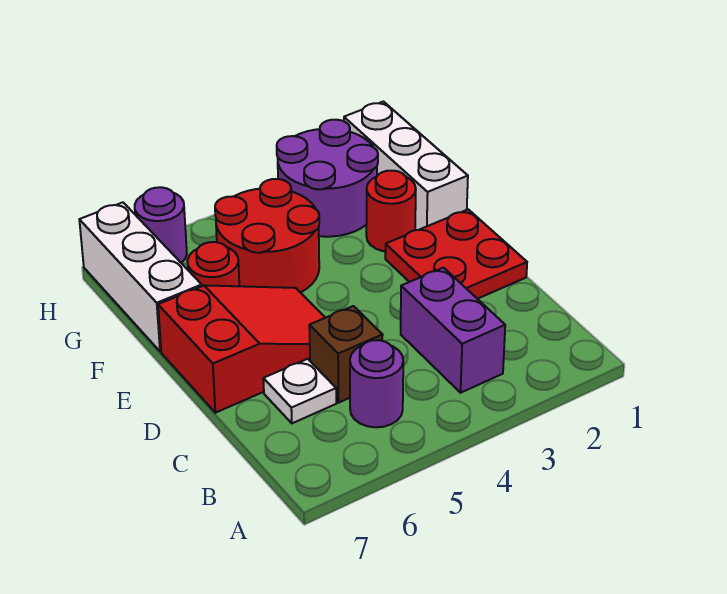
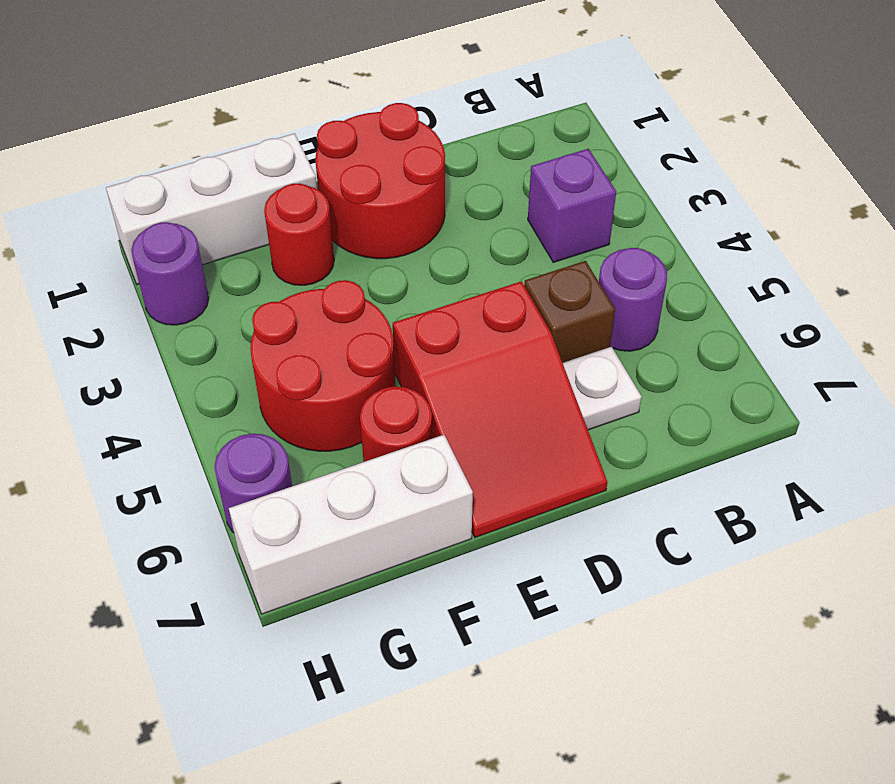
purple brick B3:C3 level 1 -> purple brick B3 level 1
red plate D1:E2 level 1 -> red round brick D1:E2 level 1
red slope D5:E7 level 1 top 7 -> red slope D5:E7 level 1 top 5
purple round brick G2:H3 level 1 -> purple round brick H2 level 1

